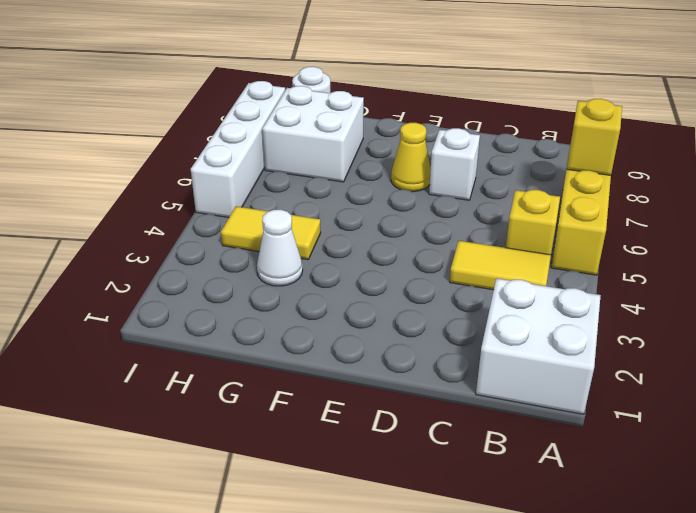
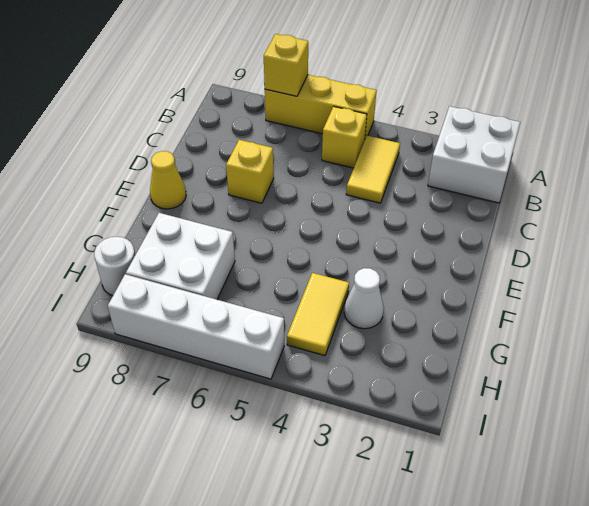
white brick D7 level 1 -> yellow brick D7 level 1
yellow cone E7 level 1 -> yellow cone E9 level 1

